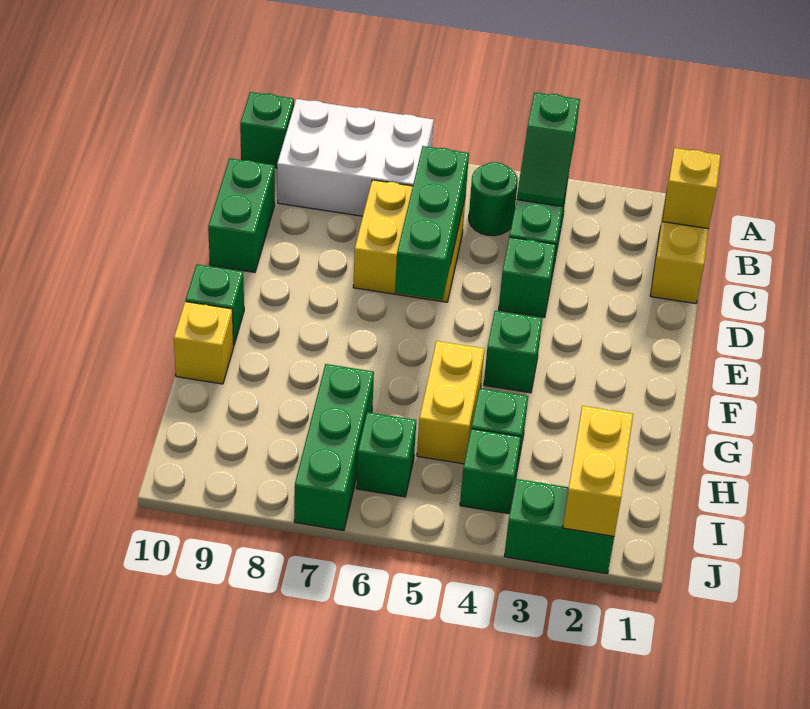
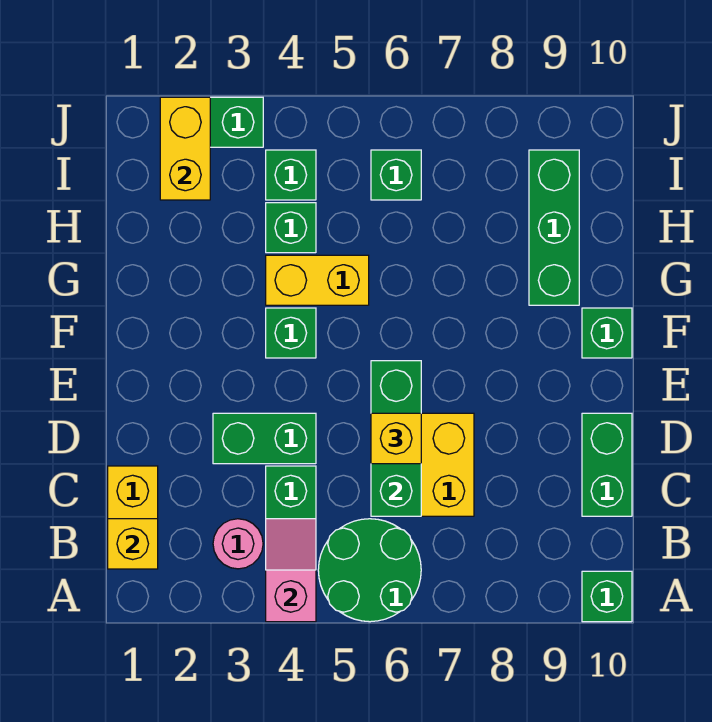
green slope A4:B4 level 2 top A -> pink slope A4:B4 level 2 top A
white brick A7:B9 level 1 -> none
none -> pink round brick B3 level 1
green round brick B5 level 1 -> green round brick A5:B6 level 1
green brick D4 level 1 -> green brick D3:D4 level 1
yellow brick G5:H5 level 1 -> yellow brick G4:G5 level 1
yellow brick G10 level 1 -> yellow brick D6 level 3
green brick H7:J7 level 1 -> green brick G9:I9 level 1

